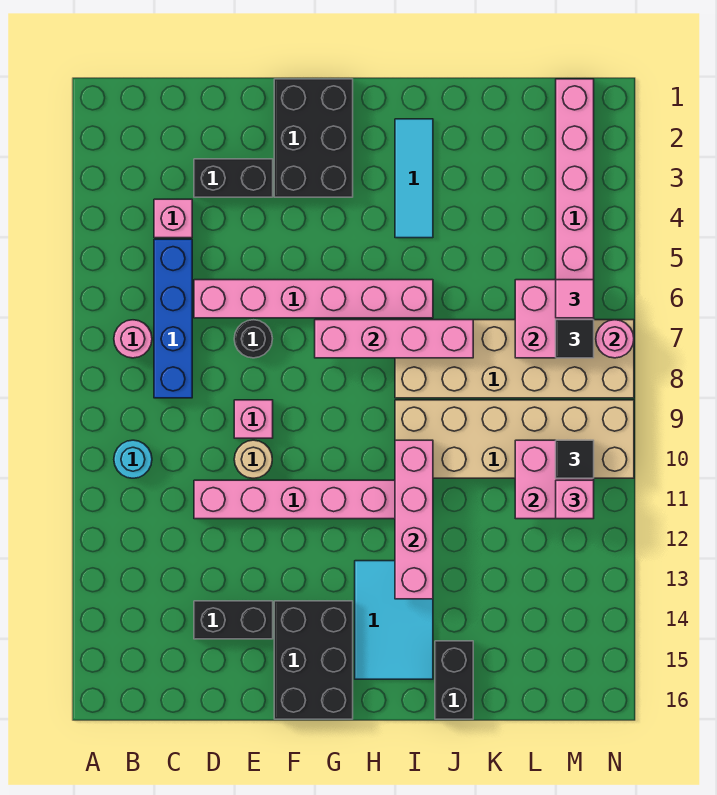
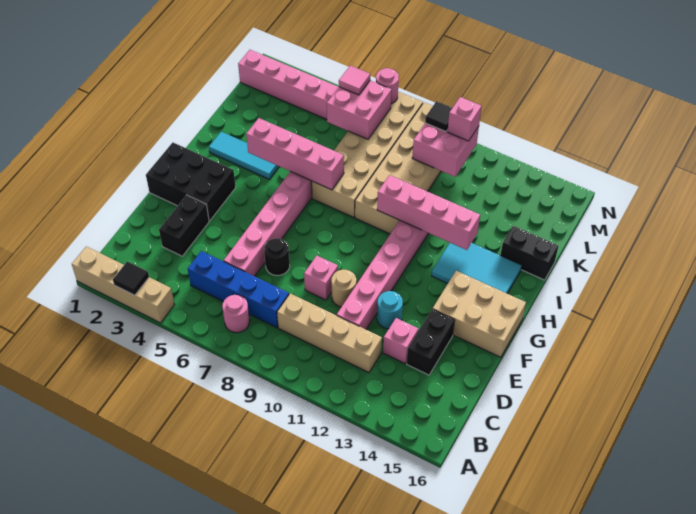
none -> tan brick A1:A4 level 1
cyan round brick B10 level 1 -> cyan round brick E12 level 1
pink brick C4 level 1 -> pink brick D13 level 1
none -> tan brick C9:C12 level 1
black brick F14:G16 level 1 -> tan brick F14:G16 level 1
pink brick G7:J7 level 2 -> pink brick I4:I7 level 2
black tile M7 level 3 -> black tile A3 level 2

